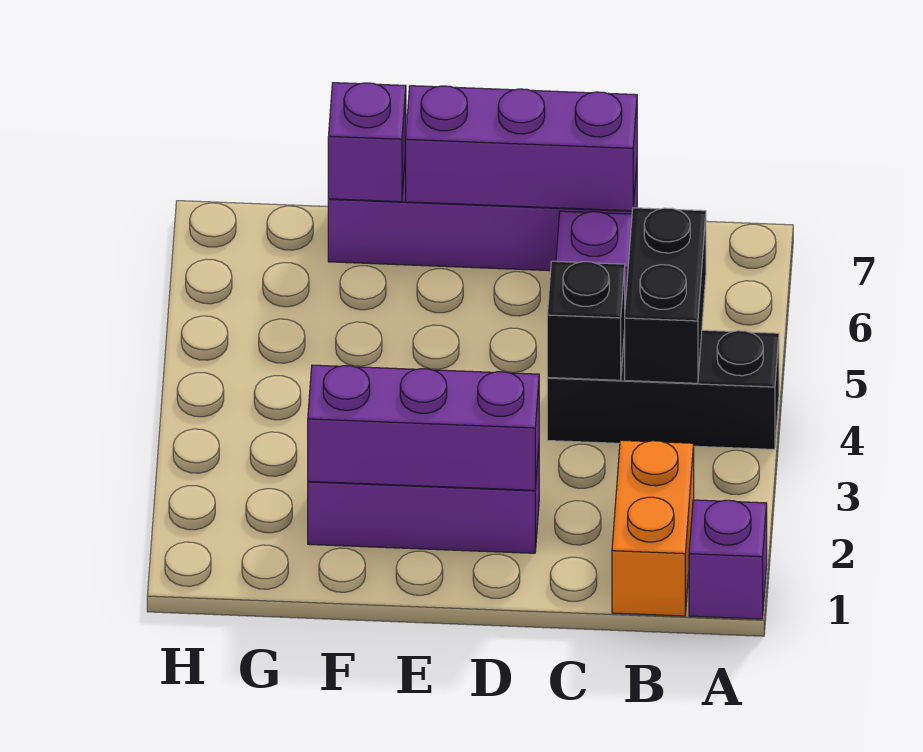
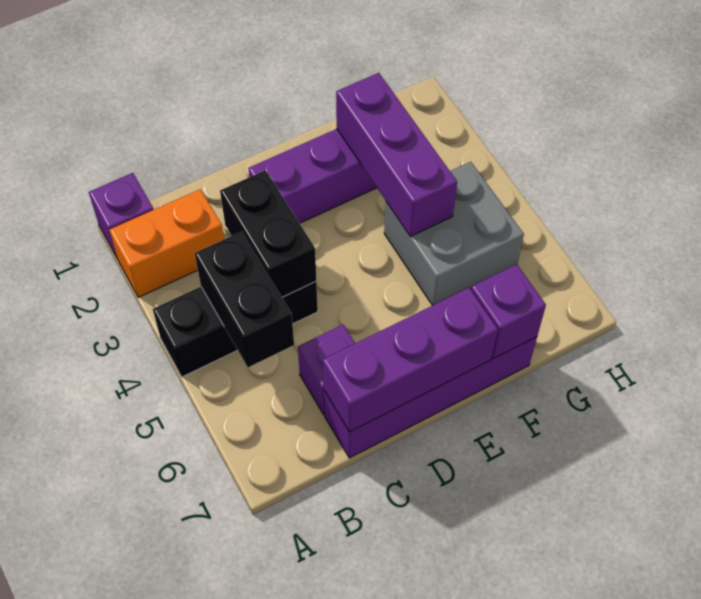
orange brick B1:B2 level 1 -> orange brick A2:B2 level 1
black brick C4 level 2 -> black brick C3:C4 level 2
purple brick D2:F2 level 2 -> purple brick F2:F4 level 2
none -> grey brick F4:G5 level 1

